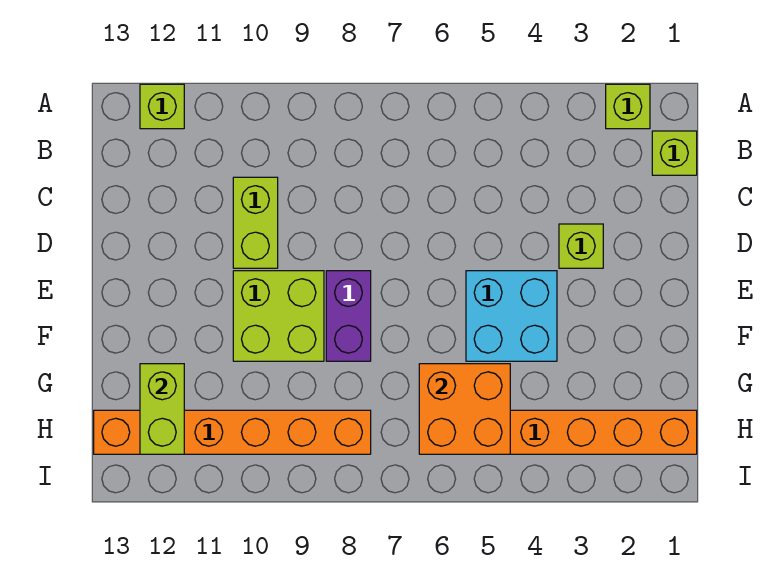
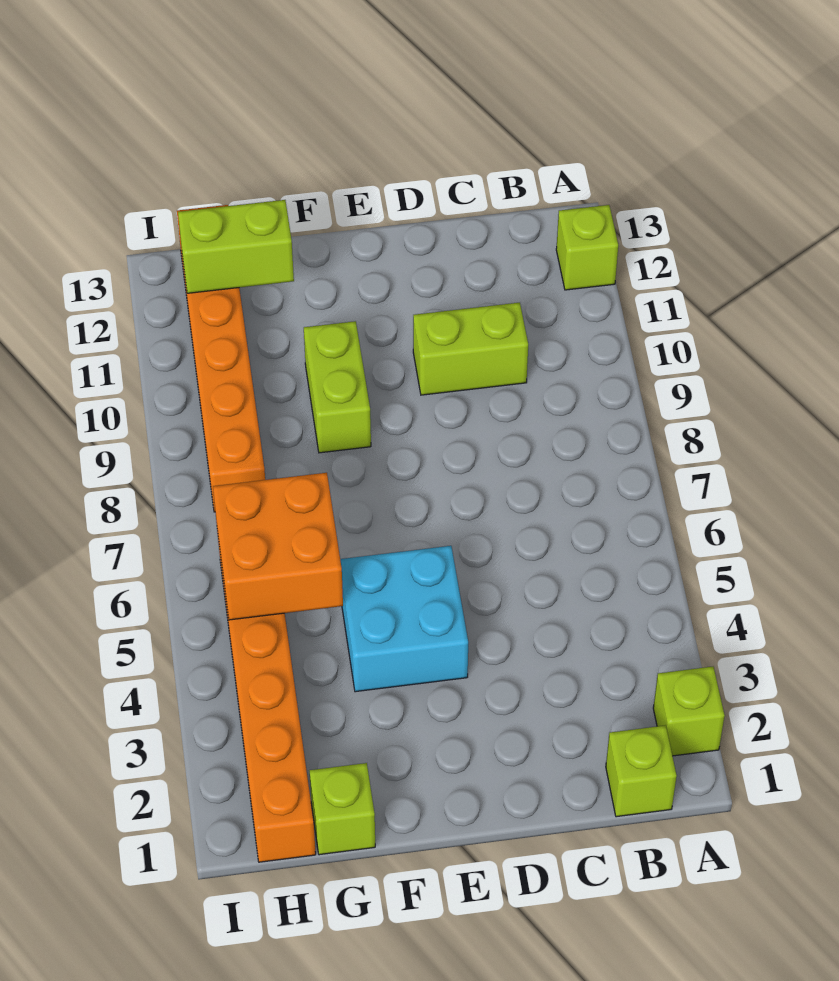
lime brick D3 level 1 -> lime brick G1 level 1
purple brick E8:F8 level 1 -> none
lime brick E9:F10 level 1 -> lime brick F9:F10 level 1

